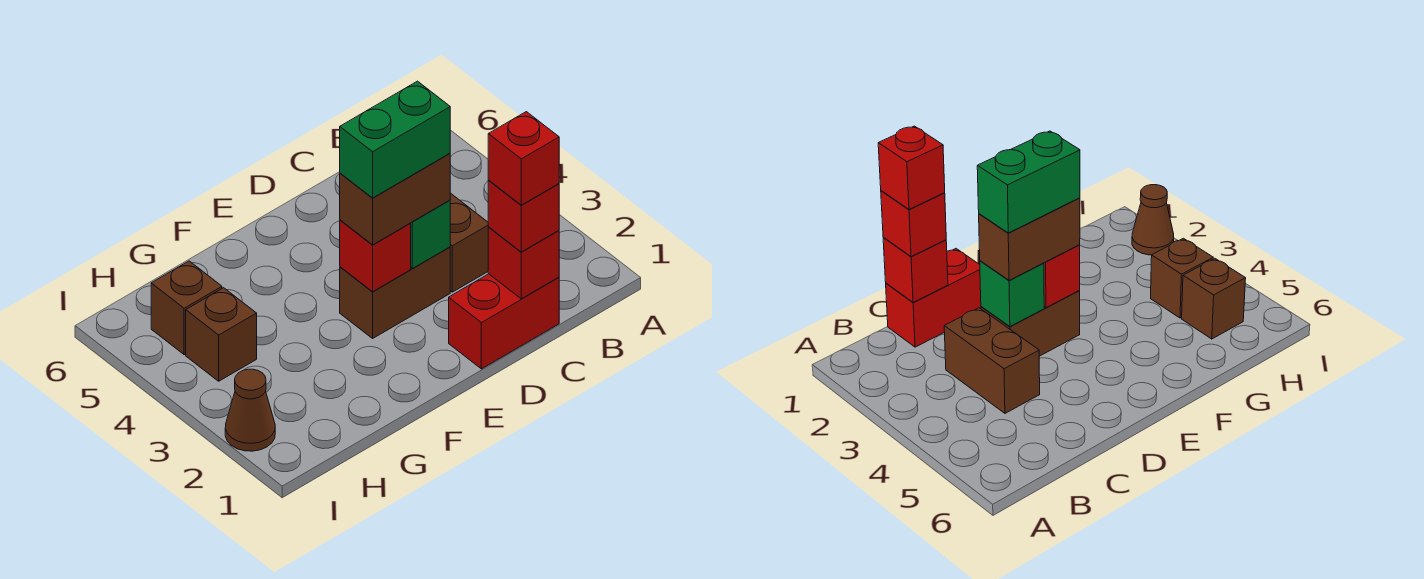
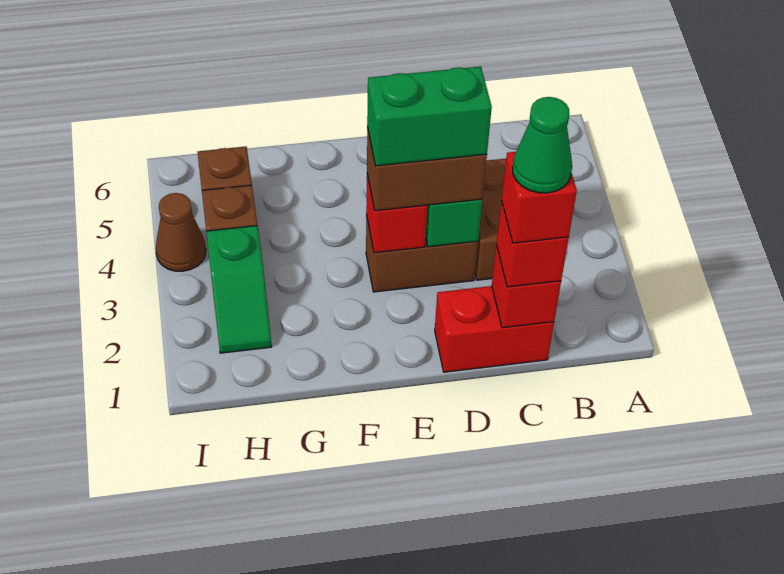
none -> green cone C1 level 5
none -> green slope H2:H3 level 1 top 3
brown cone I2 level 1 -> brown cone I4 level 1

